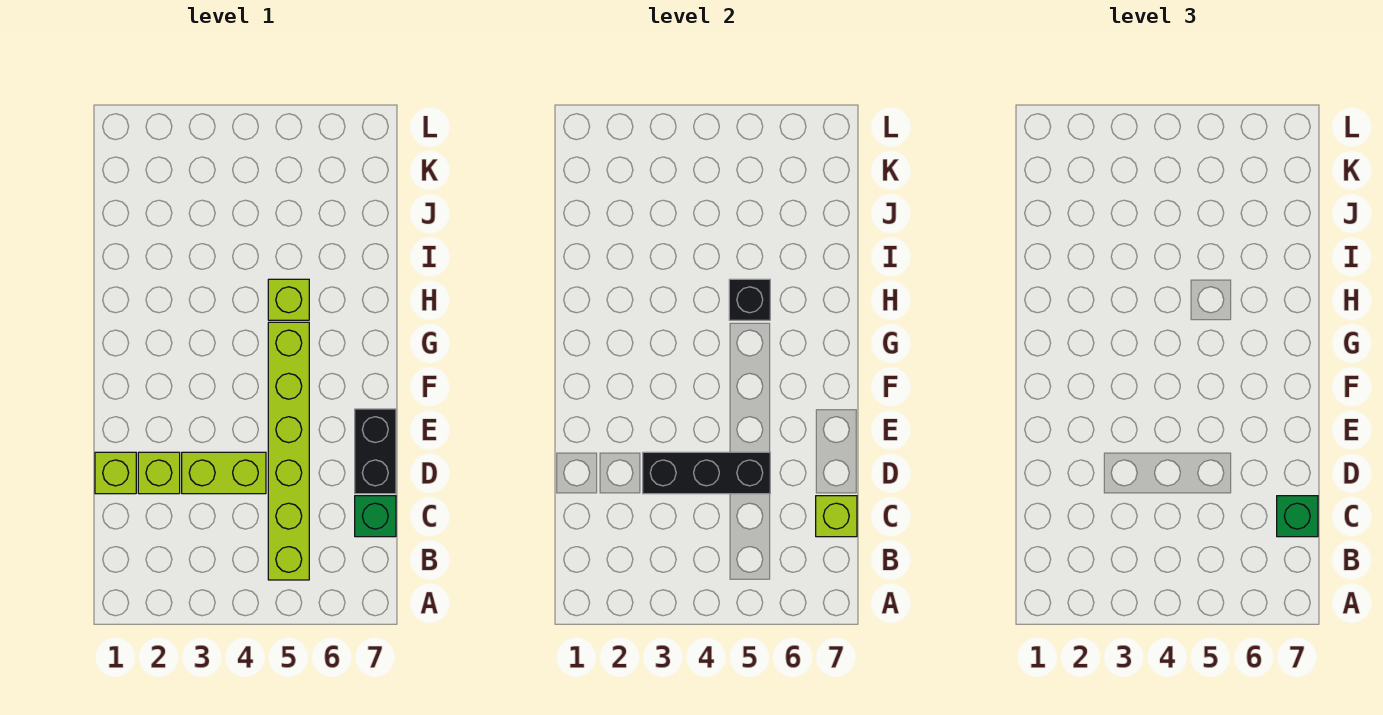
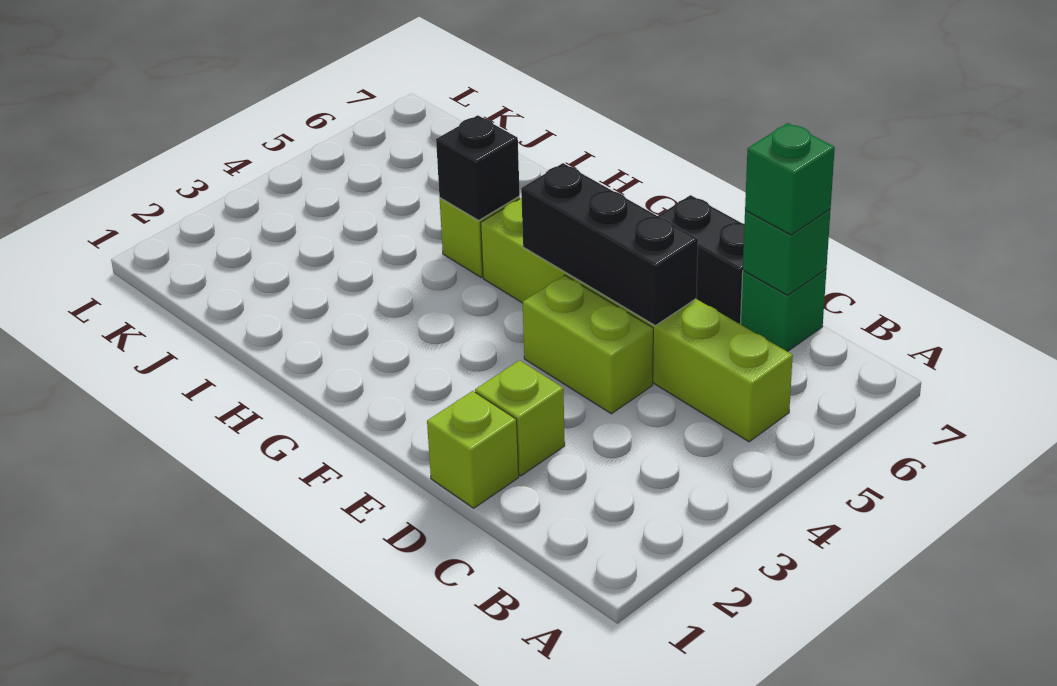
lime brick C7 level 2 -> green brick C7 level 2
lime brick D3:D4 level 1 -> lime brick D4:E4 level 1
black brick D3:D5 level 2 -> black brick D5:F5 level 2

